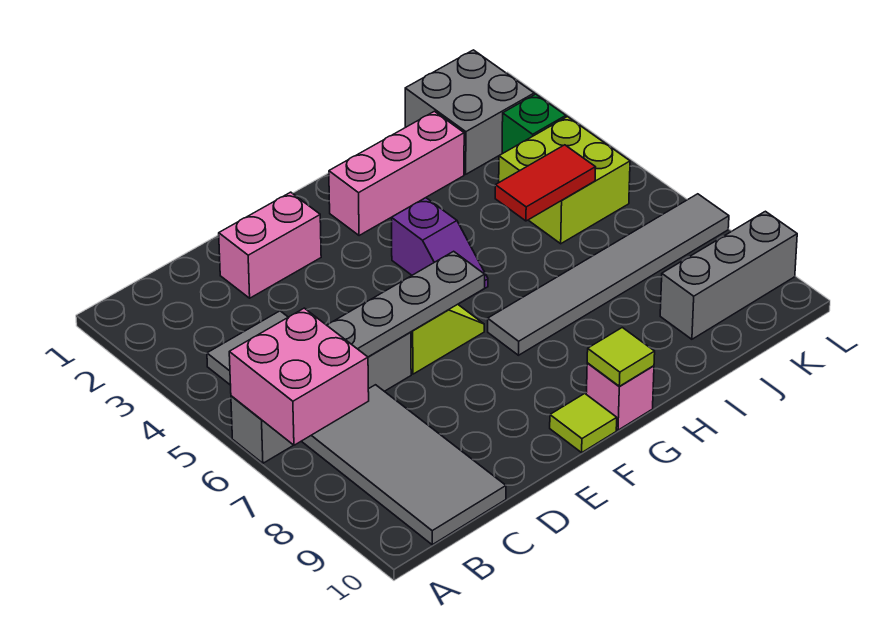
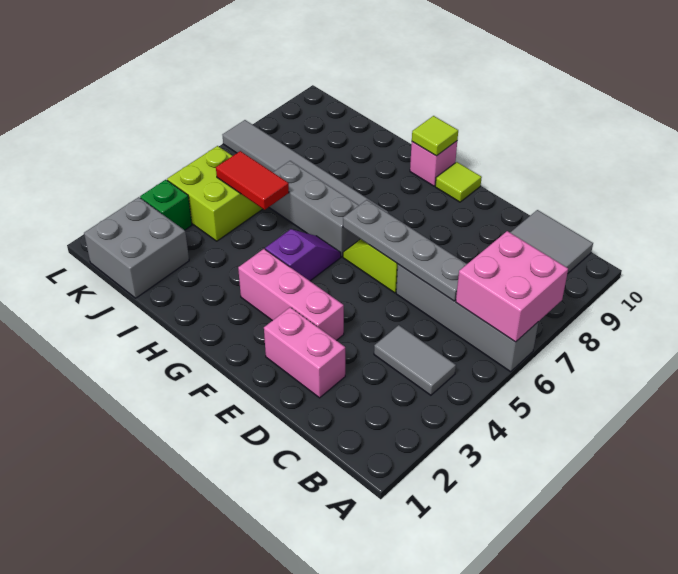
pink brick G2:I2 level 1 -> pink brick E3:G3 level 1
grey brick J9:L9 level 1 -> grey brick G6:I6 level 1

